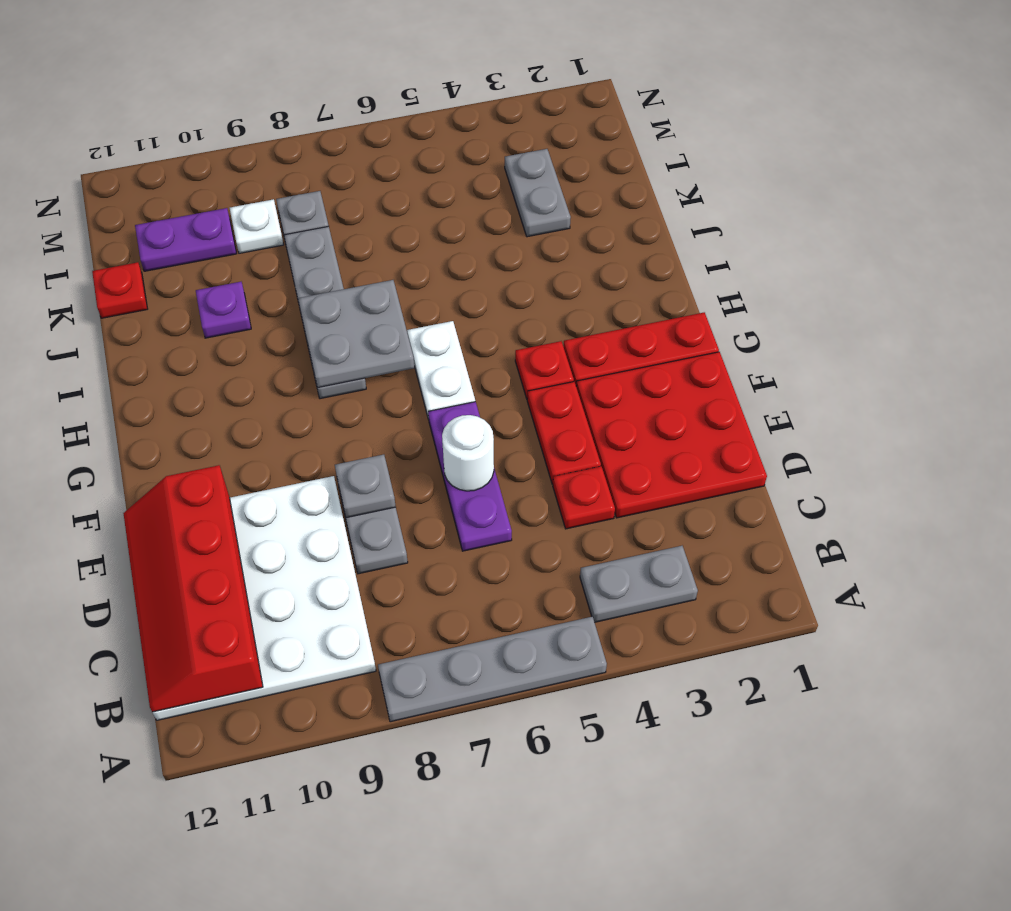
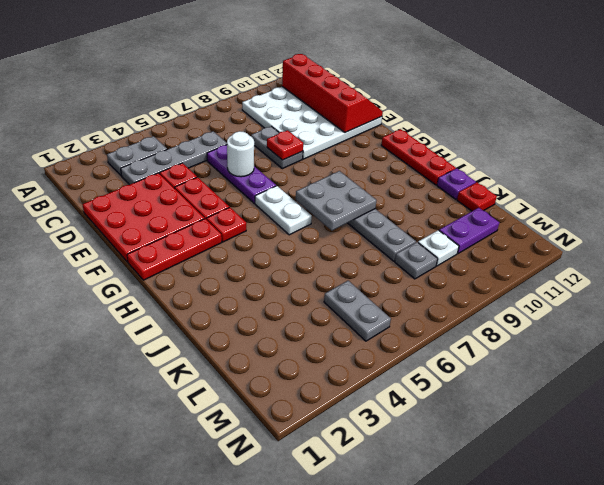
grey plate A5:A8 level 1 -> grey plate C3:C6 level 1
grey plate E8 level 2 -> red plate E8 level 2
none -> red plate G12:I12 level 1
purple plate J10 level 1 -> purple plate J12 level 1
grey plate K3:L3 level 1 -> grey plate L5:M5 level 1

